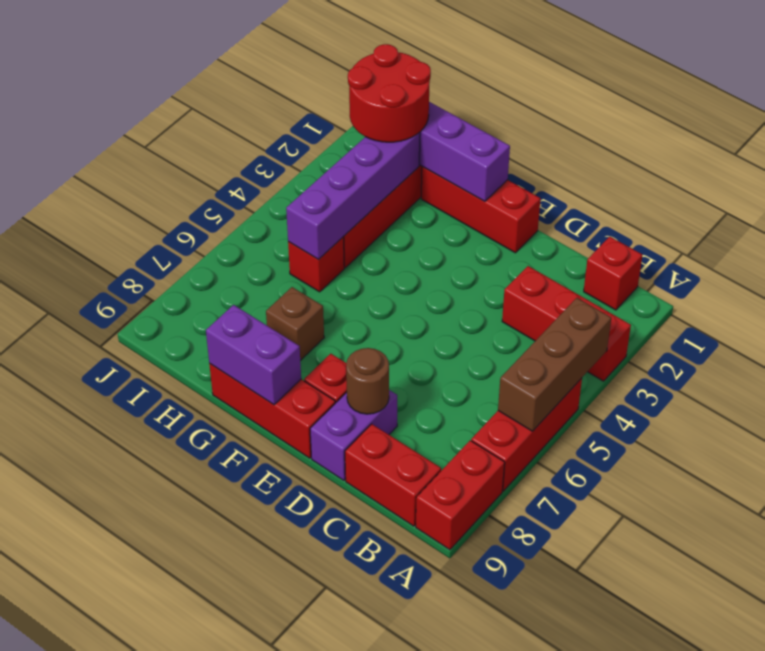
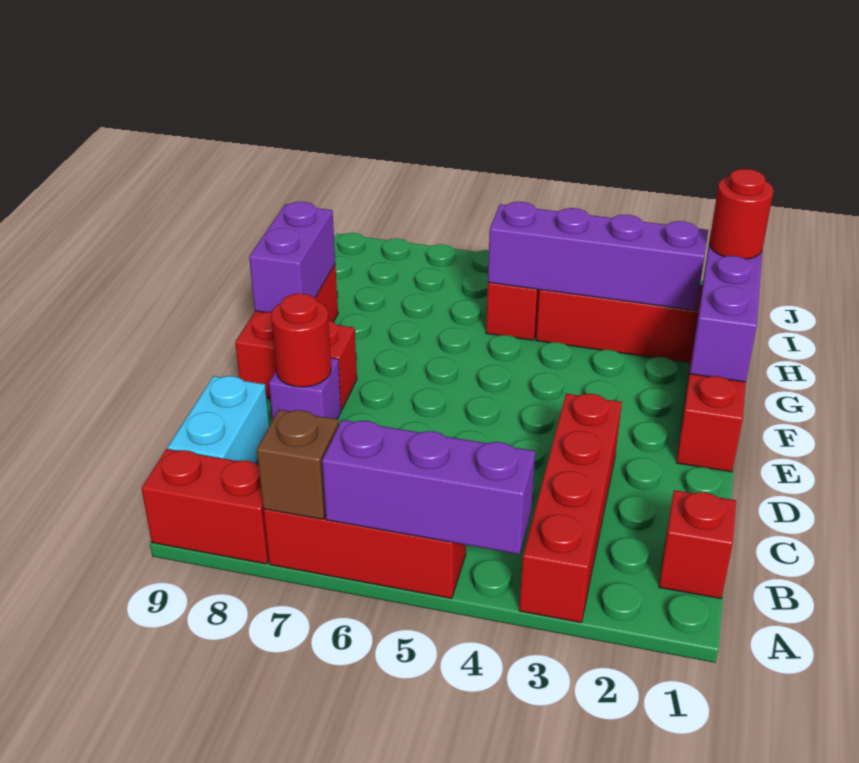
red brick A3:C3 level 1 -> red brick A3:D3 level 1
brown brick A4:A6 level 2 -> purple brick A4:A6 level 2
red brick B9:C9 level 1 -> cyan brick B9:C9 level 1
purple brick D8:D9 level 1 -> purple brick D8 level 1
brown round brick D8 level 2 -> red round brick D8 level 2
brown brick G7 level 1 -> brown brick A7 level 2
red round brick H1:I2 level 3 -> red round brick H1 level 3

